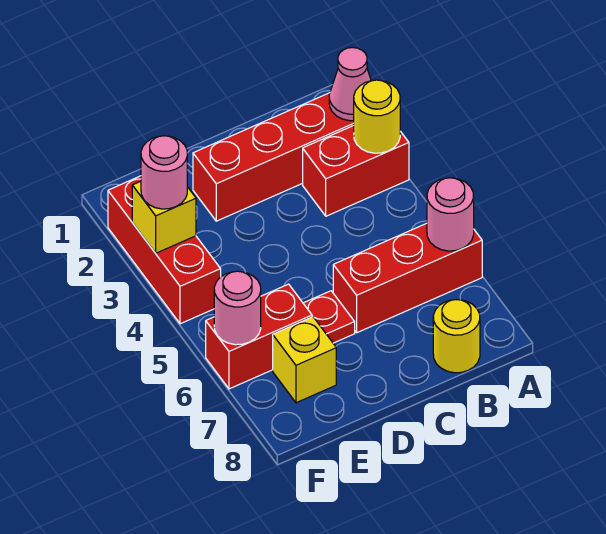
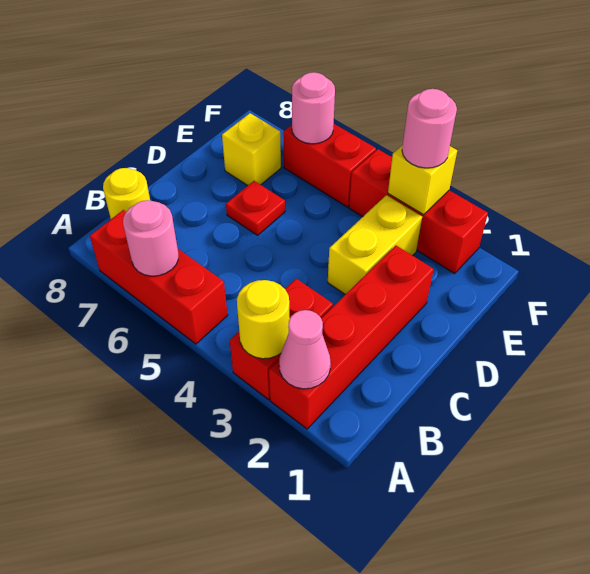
red brick A6:C6 level 1 -> red brick A5:A7 level 1
none -> yellow brick D3:E3 level 1
red brick E6:F6 level 1 -> red brick F5:F6 level 1

